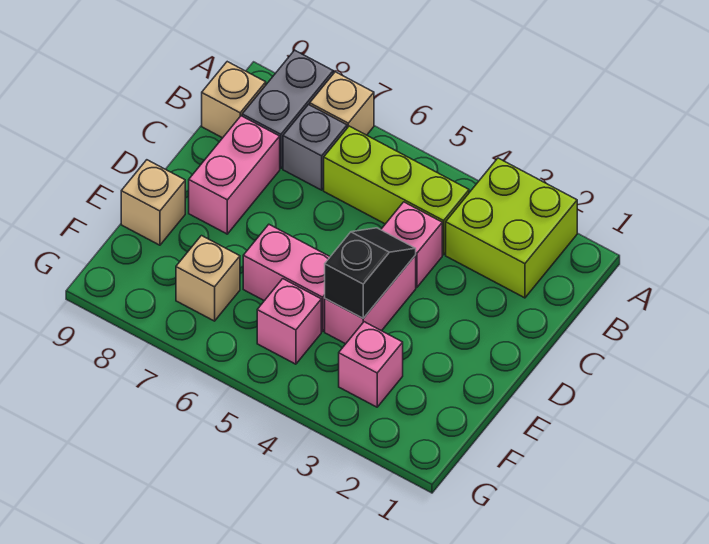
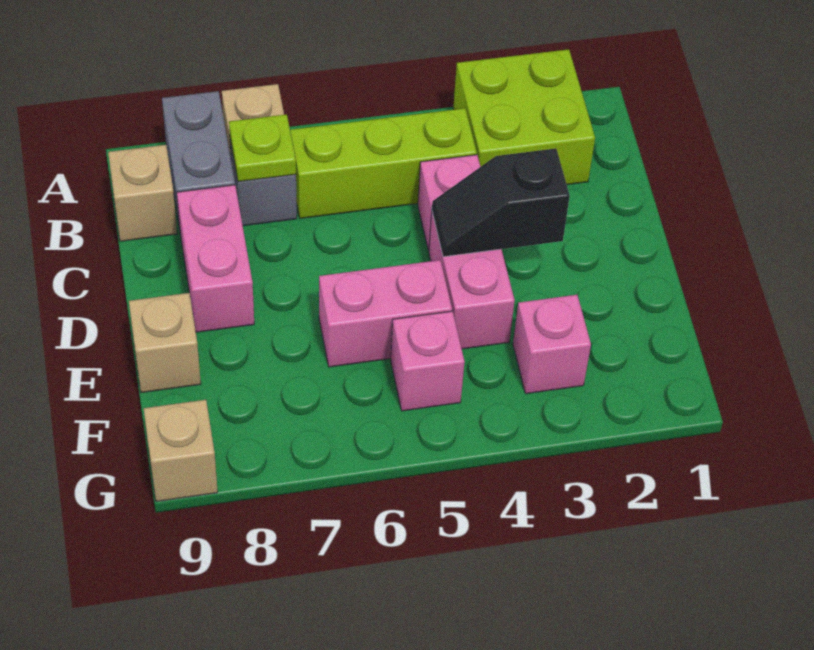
none -> lime plate B7 level 2
black slope D4:E4 level 2 top E -> black slope D3:D4 level 2 top 3
tan brick F7 level 1 -> tan brick G9 level 1

